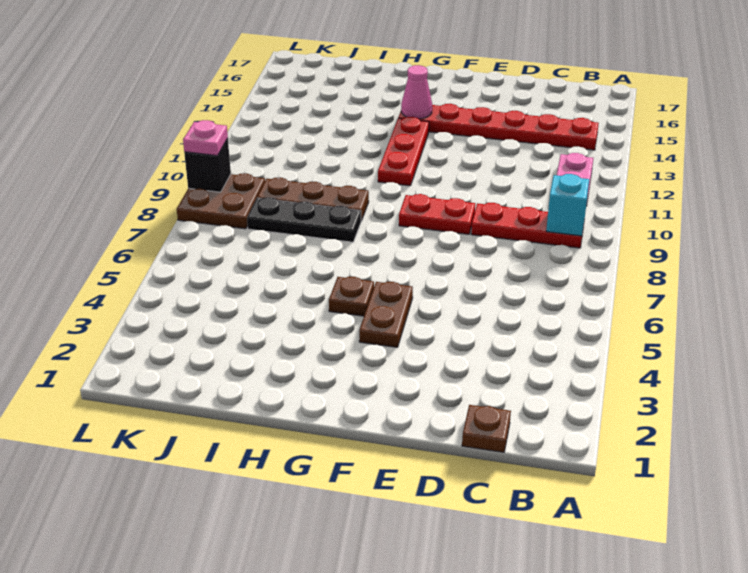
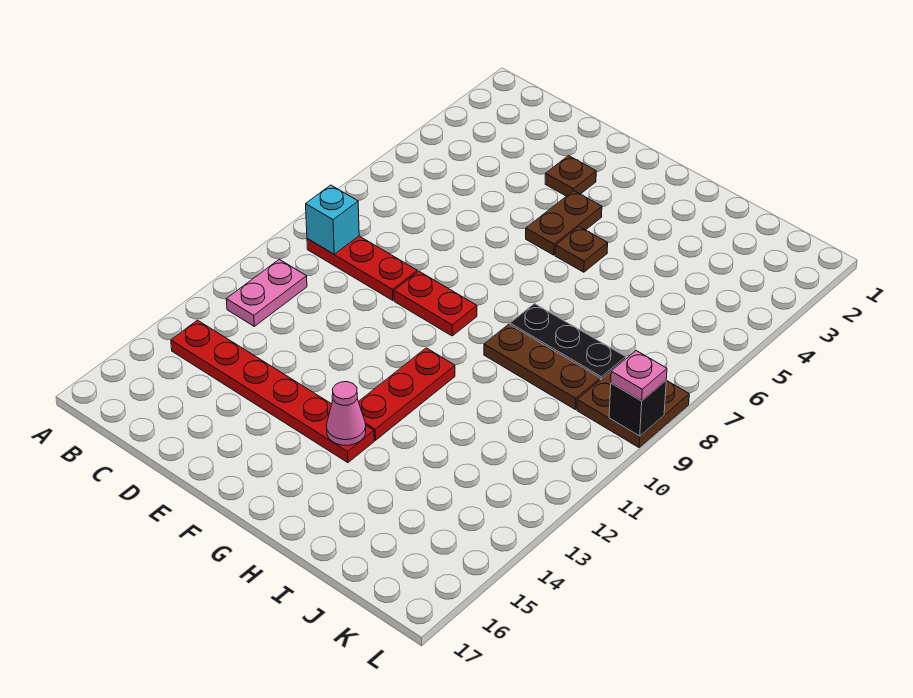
brown plate C1 level 1 -> brown plate E3 level 1

